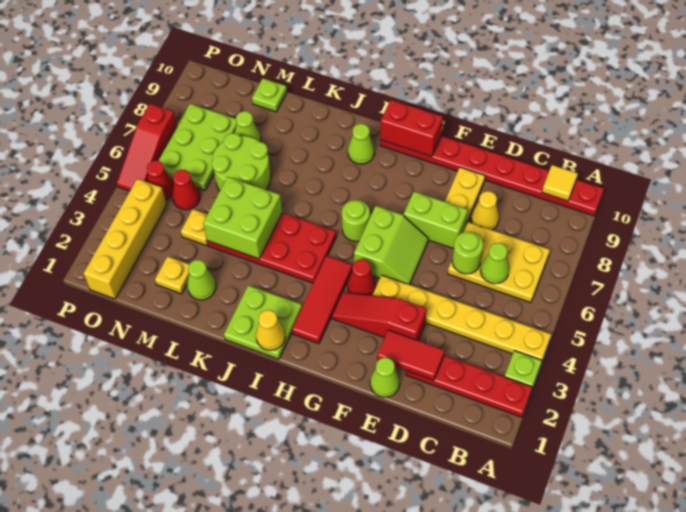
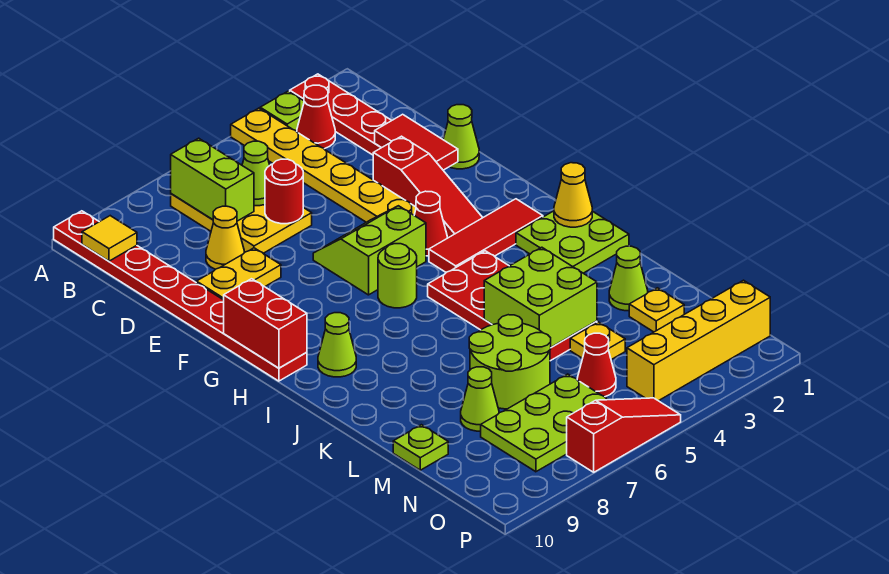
lime round brick D6 level 2 -> red round brick D6 level 2
lime brick E7:F7 level 1 -> lime brick B7:C7 level 2
red cone O5 level 1 -> red cone B3 level 1

